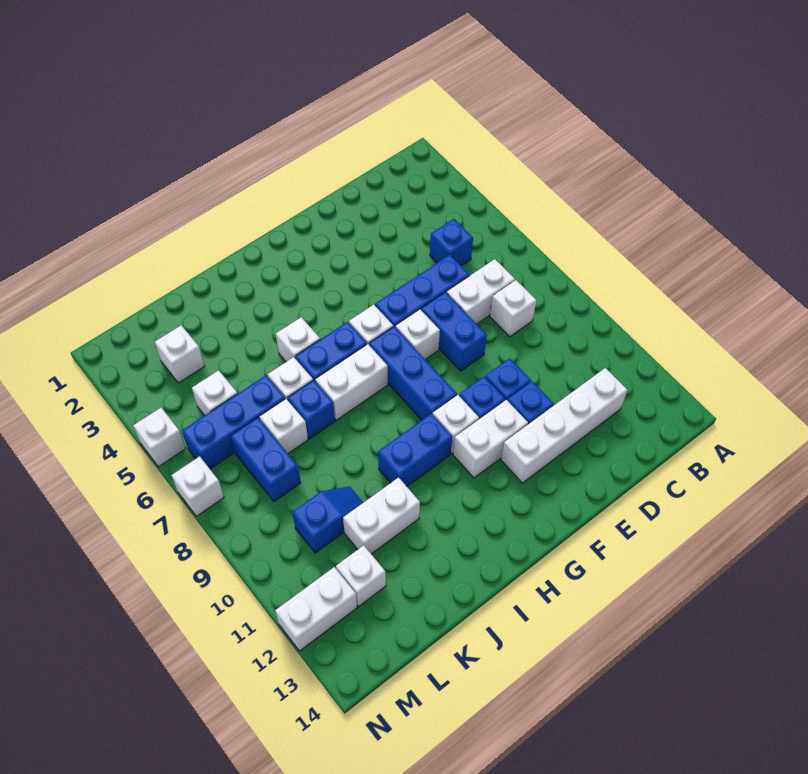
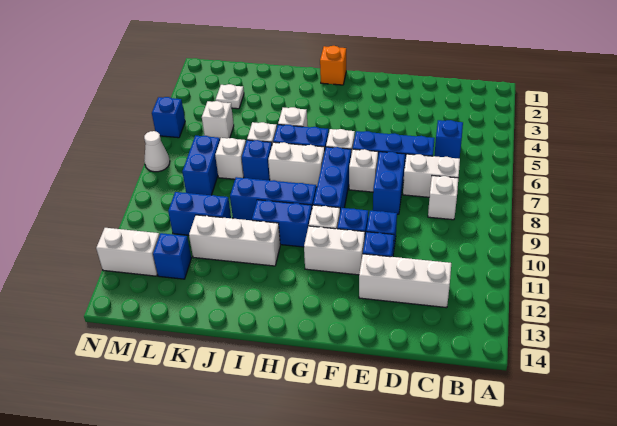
white brick C12:F12 level 1 -> white brick C12:E12 level 1
none -> orange brick H1 level 1
white brick J11:K11 level 1 -> white brick I11:K11 level 1
blue brick K6:M6 level 1 -> blue brick H9:J9 level 1
blue slope K10:L10 level 1 top L -> blue brick K10:L10 level 1
white brick L3 level 1 -> white plate L3 level 1
white brick L12 level 1 -> blue brick L12 level 1
white brick N5 level 1 -> blue brick N5 level 1
white brick N7 level 1 -> white cone N7 level 1

